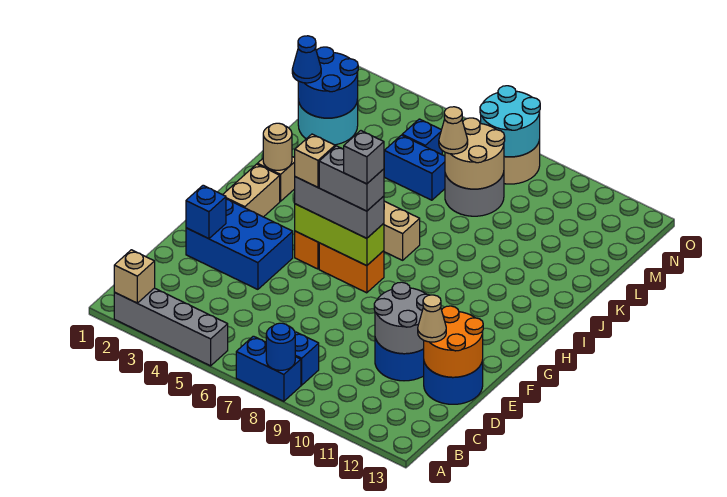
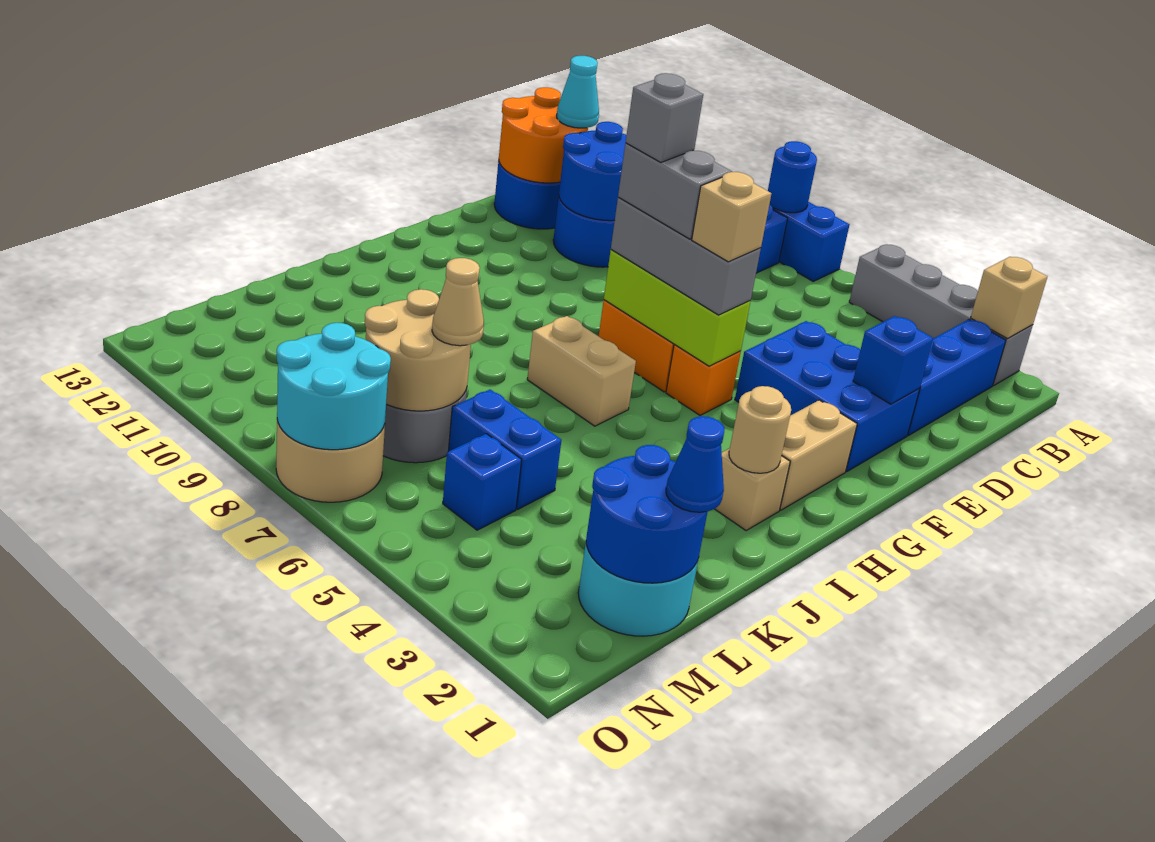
none -> blue brick B2:D2 level 1
grey round brick D10:E11 level 2 -> blue round brick D10:E11 level 2
tan cone D12 level 3 -> cyan cone D12 level 3

